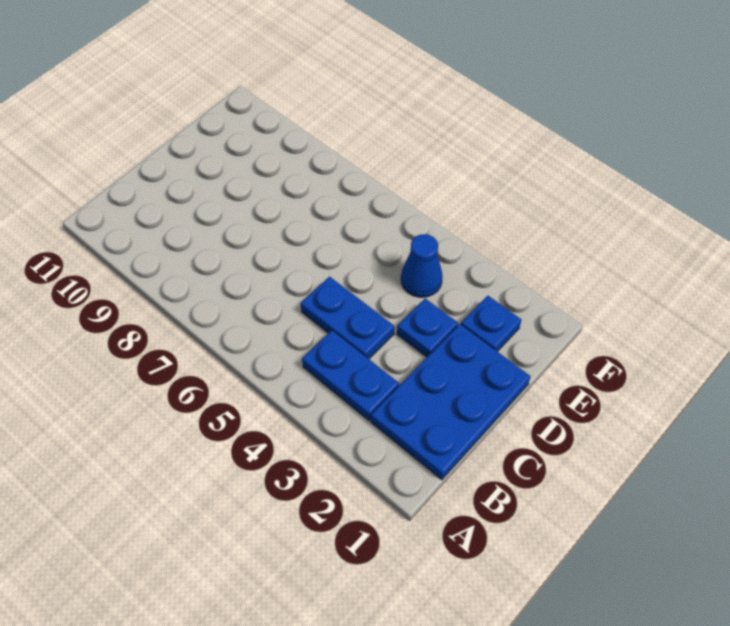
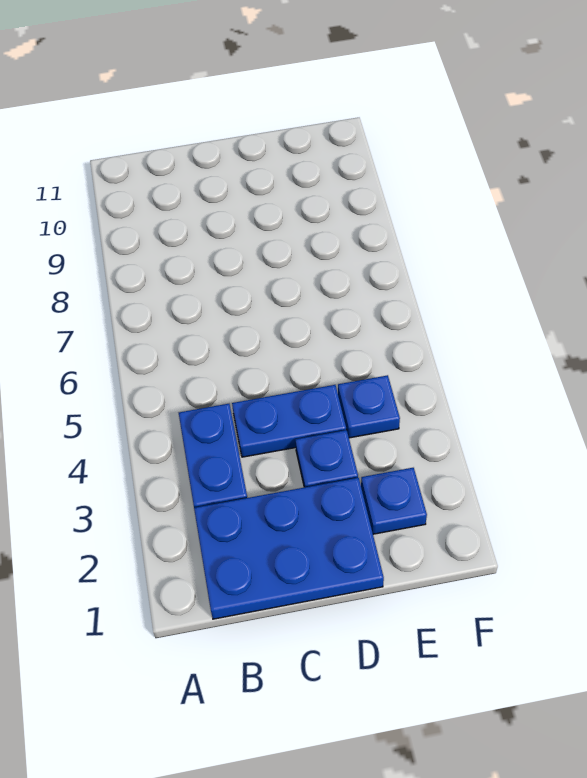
blue plate C4:C5 level 1 -> blue plate C4:D4 level 1
blue cone E4 level 1 -> blue plate E4 level 1

